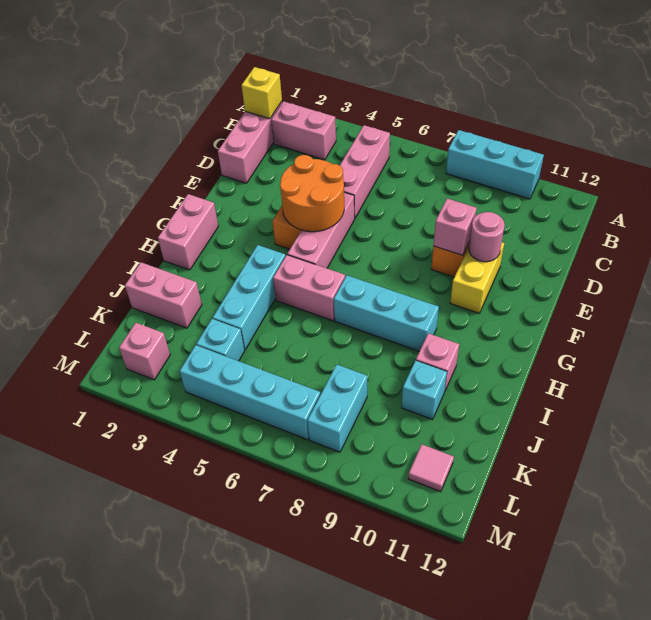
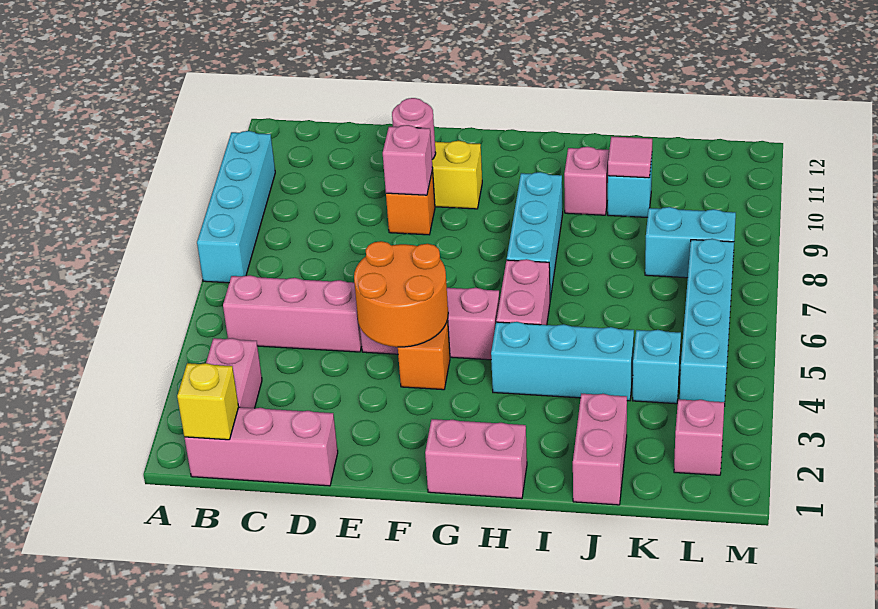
cyan brick A8:A10 level 1 -> cyan brick A7:A10 level 1
pink tile L11 level 1 -> pink tile J10 level 2

